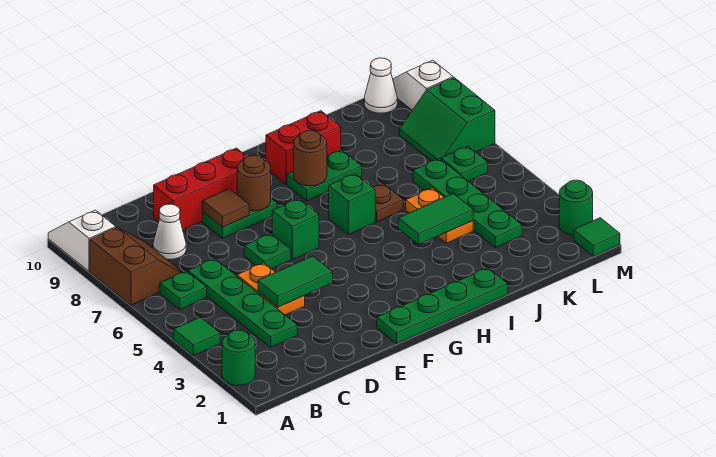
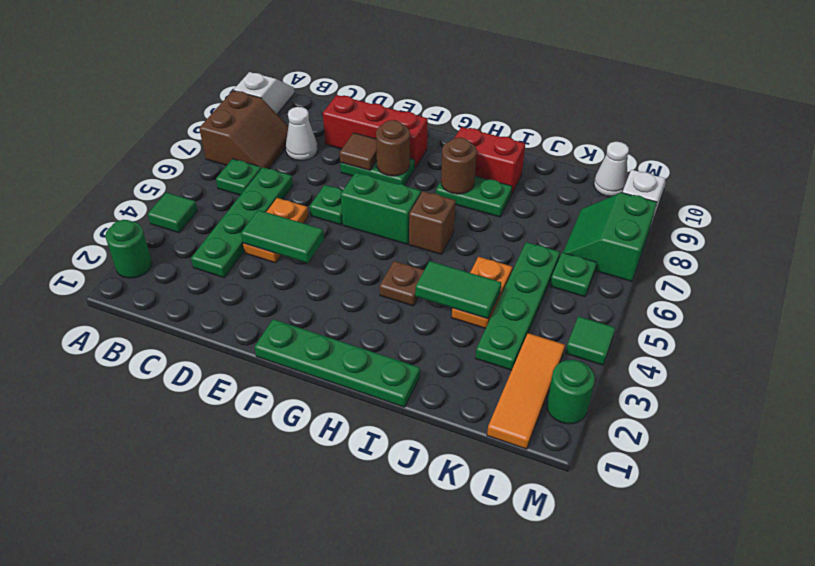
green brick F6 level 1 -> green brick F6:G6 level 1
green brick H6 level 1 -> brown brick H6 level 1
brown plate I6 level 1 -> brown plate H4 level 1
none -> orange tile L1:L3 level 1
green tile M1 level 1 -> green tile M4 level 1

